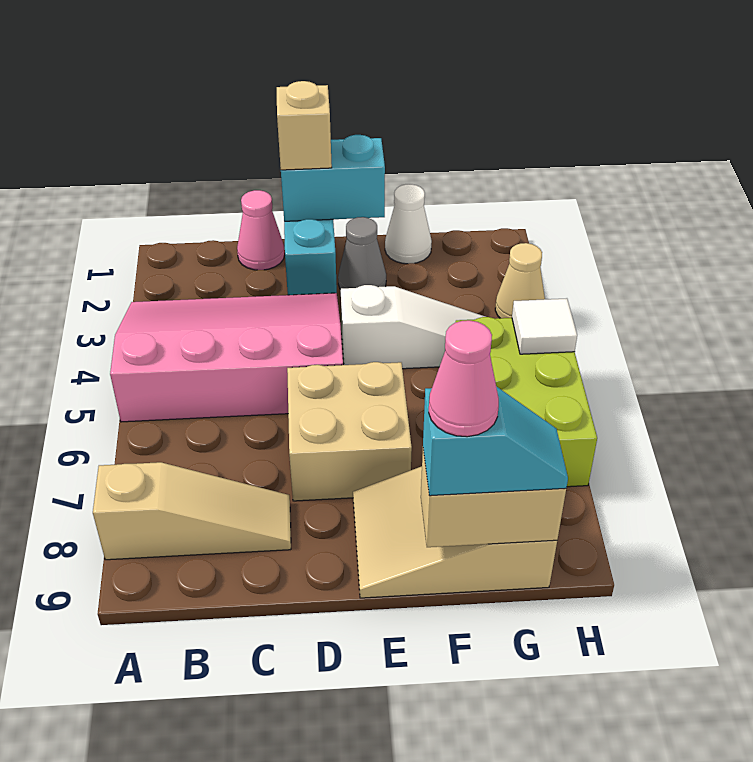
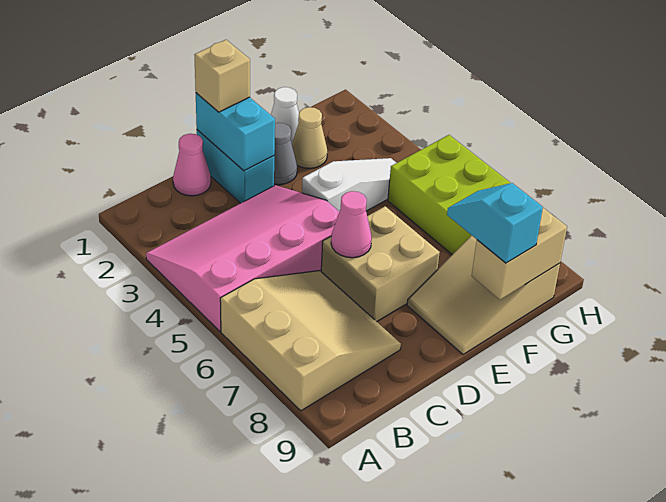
tan slope A8:C8 level 1 top A -> tan slope A6:C8 level 1 top A
cyan brick D1:E1 level 2 -> cyan brick D1:D2 level 2
cyan slope F9:G9 level 3 top F -> cyan slope F8:F9 level 3 top 9
pink cone F9 level 4 -> pink cone D6 level 2
tan cone H3 level 1 -> tan cone F2 level 1
white tile H5 level 2 -> none

